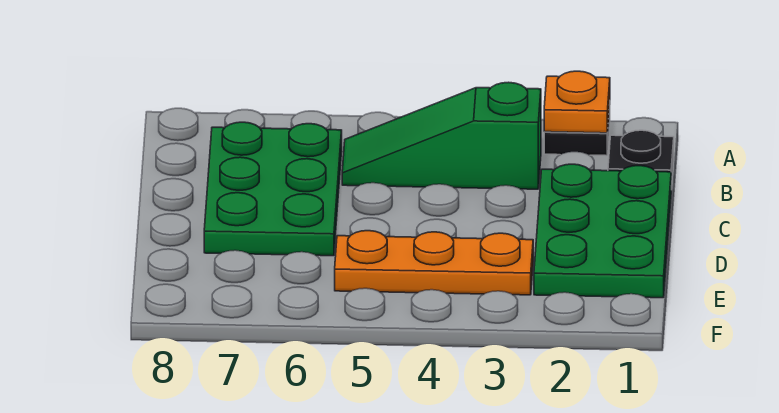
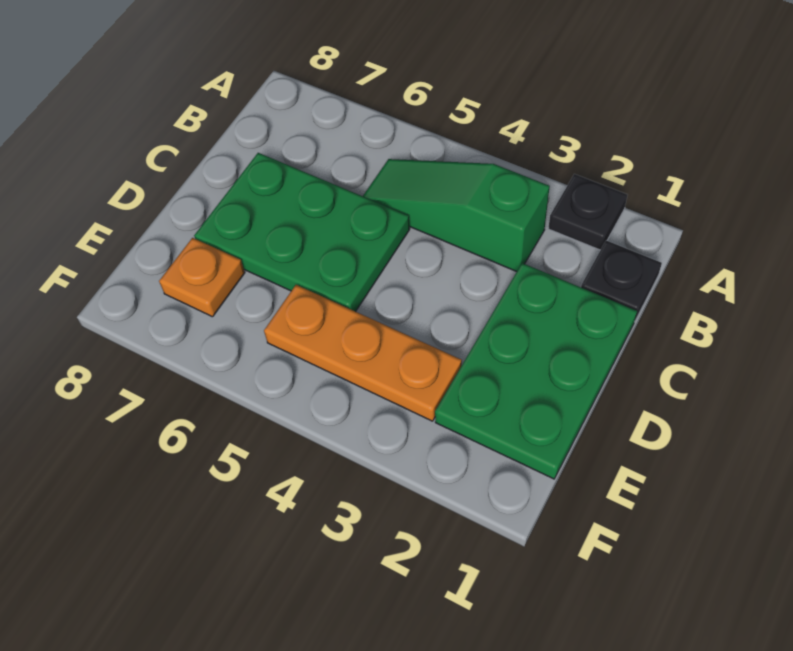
orange plate A2 level 2 -> orange plate E7 level 1
green plate B6:D7 level 1 -> green plate C5:D7 level 1

